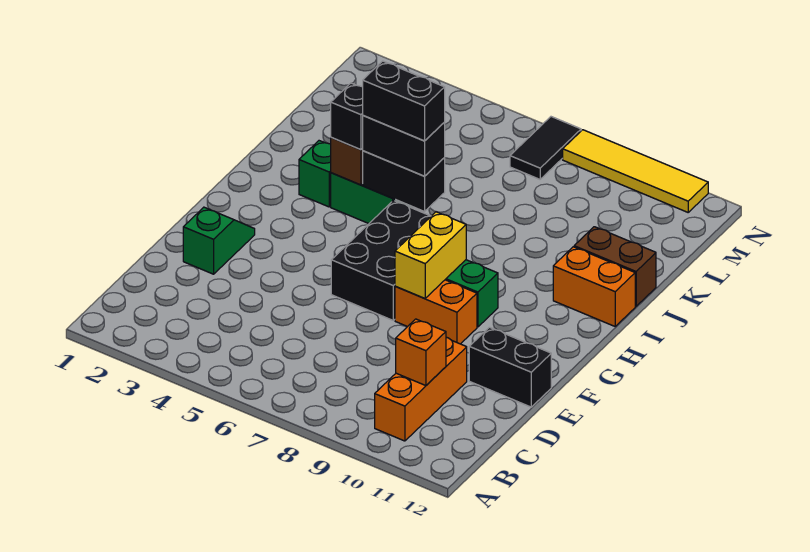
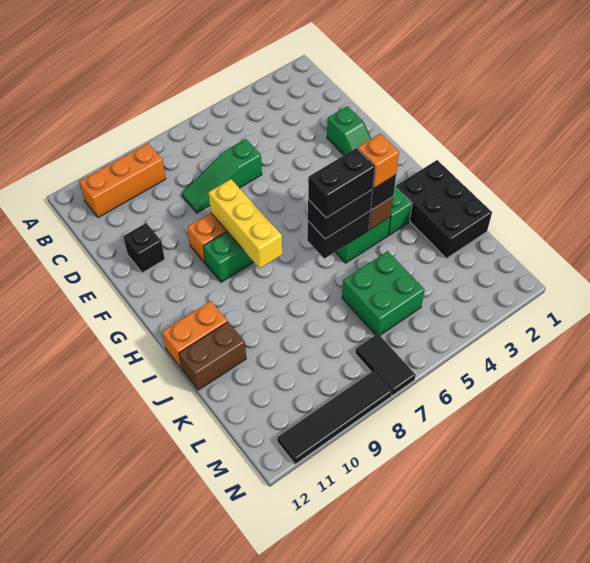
orange brick B10:D10 level 1 -> orange brick B9:B11 level 1
orange brick C10 level 2 -> orange brick I4 level 4
none -> green slope D6:D8 level 1 top 6
black brick E11:E12 level 1 -> black brick E11 level 1
black brick F6:H7 level 1 -> black brick I1:K2 level 1
yellow brick F8:G8 level 2 -> yellow brick F8:H8 level 2
none -> green brick K5:L6 level 1
yellow tile N8:N11 level 1 -> black tile N8:N11 level 1

